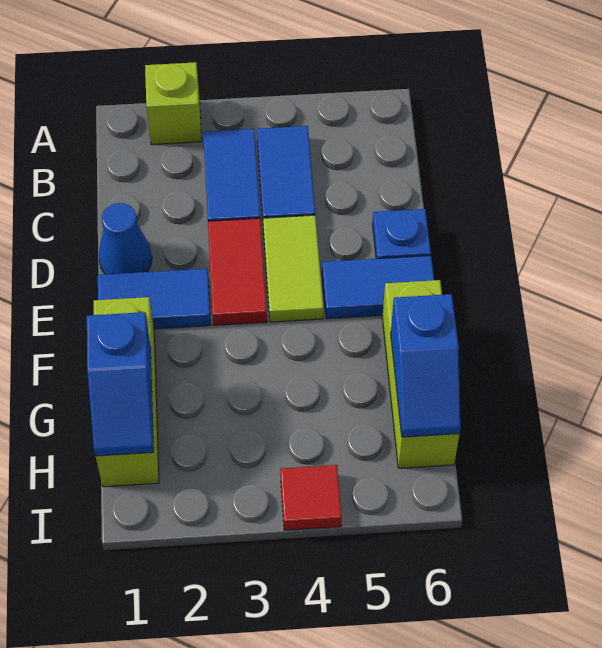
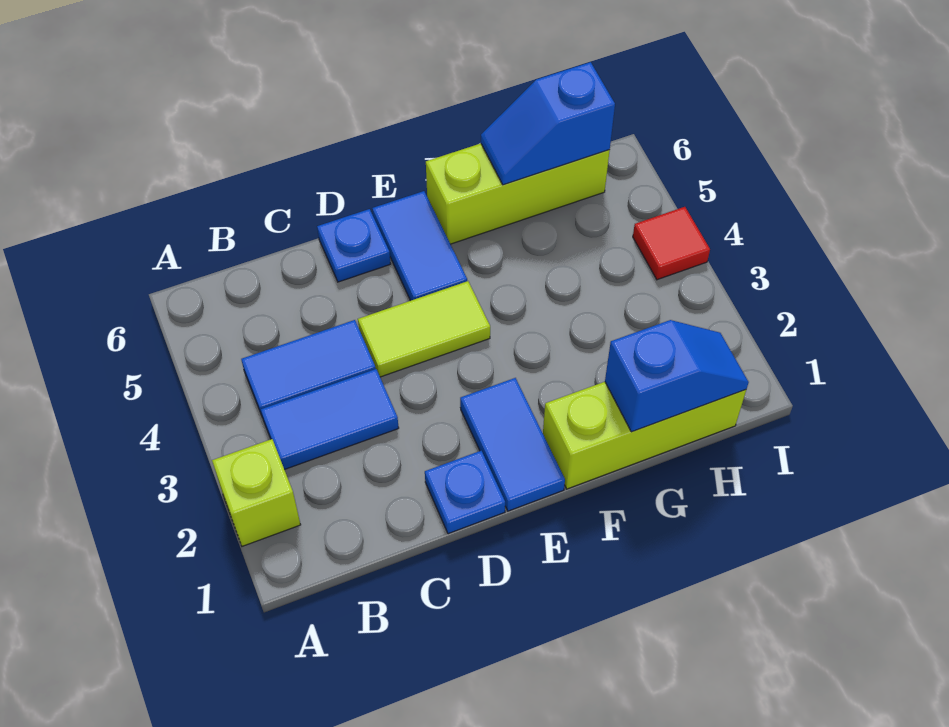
blue cone D1 level 1 -> blue plate D1 level 1
red tile D3:E3 level 1 -> none
blue slope G6:H6 level 2 top G -> blue slope G6:H6 level 2 top H

